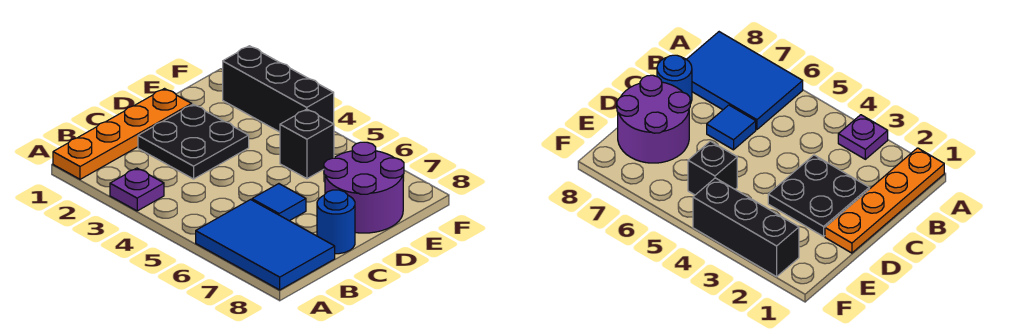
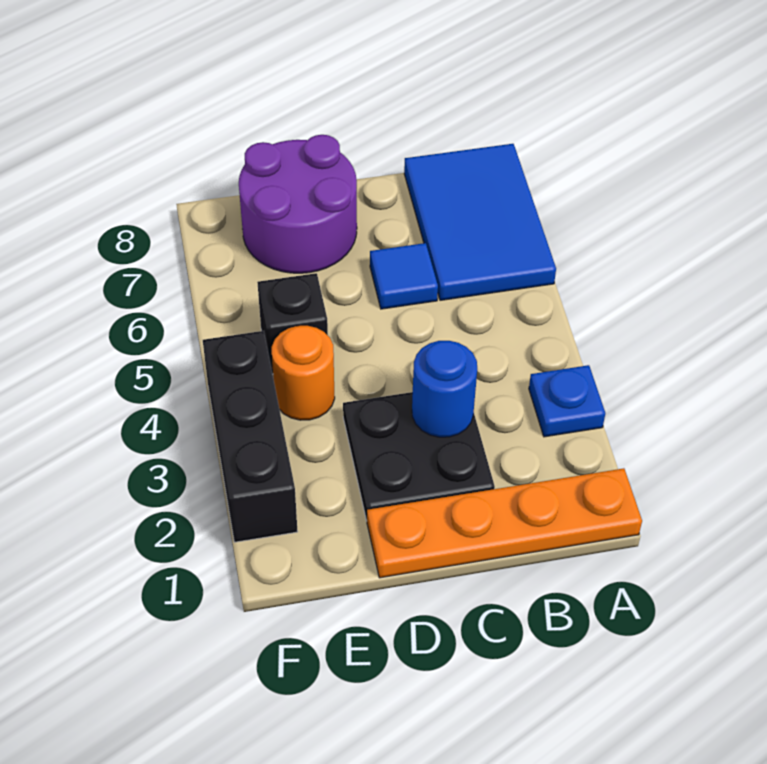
purple plate A3 level 1 -> blue plate A3 level 1
blue round brick C8 level 1 -> blue round brick C3 level 2
none -> orange round brick E4 level 1

